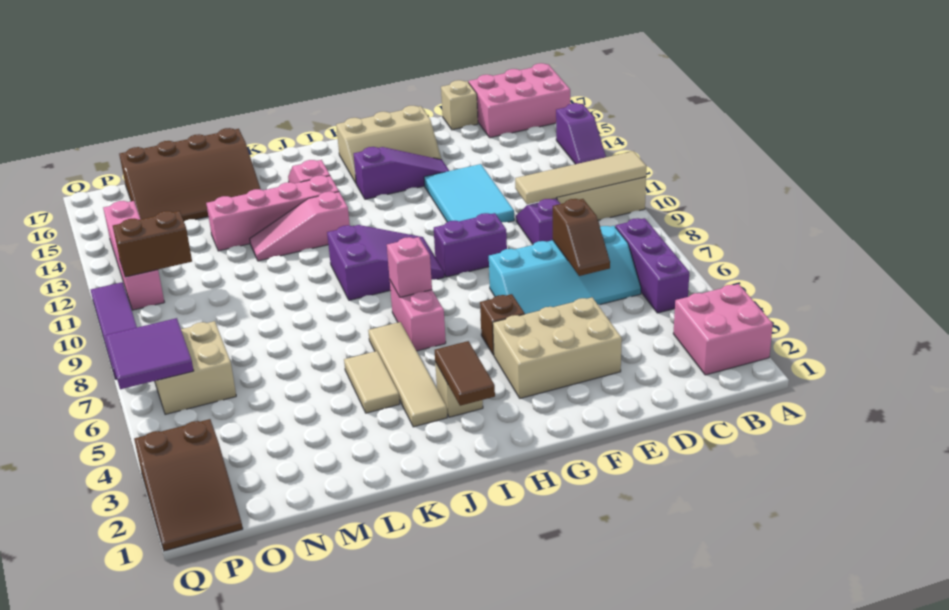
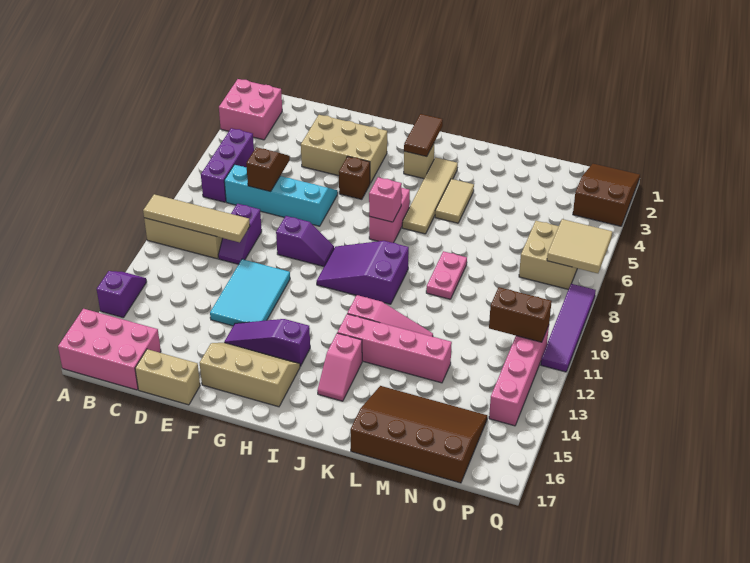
tan brick D17 level 1 -> tan brick D17:E17 level 1
purple brick F9:G9 level 1 -> purple slope F9:G9 level 1 top F
none -> pink plate L8:L9 level 1
purple tile P6:Q7 level 2 -> tan tile P6:Q7 level 2

